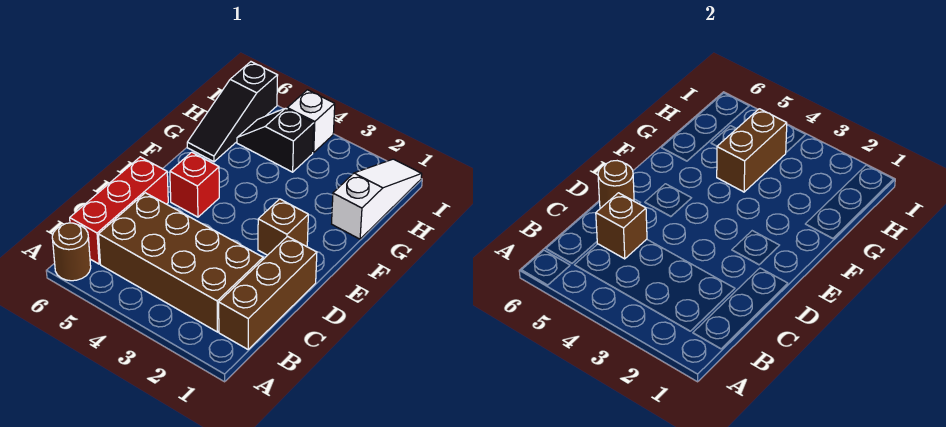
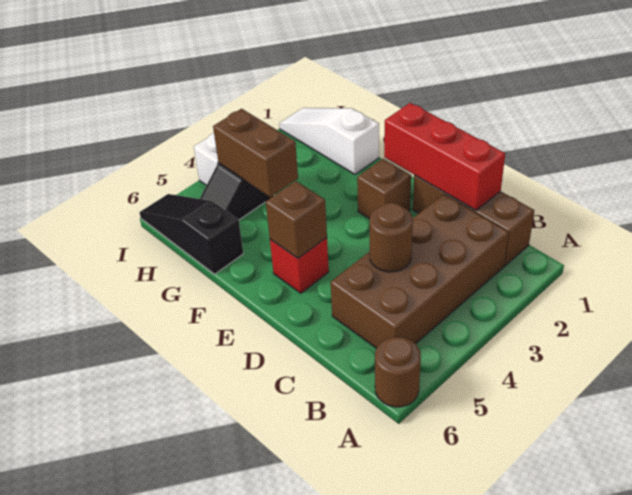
red brick B6:D6 level 1 -> red brick C1:E1 level 2
brown brick C5 level 2 -> brown brick E5 level 2
brown round brick D6 level 2 -> brown round brick C4 level 2
black slope G6:I6 level 1 top I -> black slope G6:I6 level 1 top G

